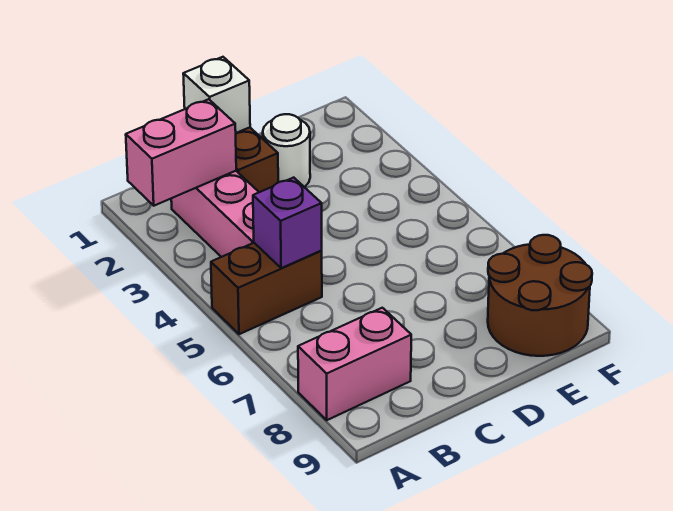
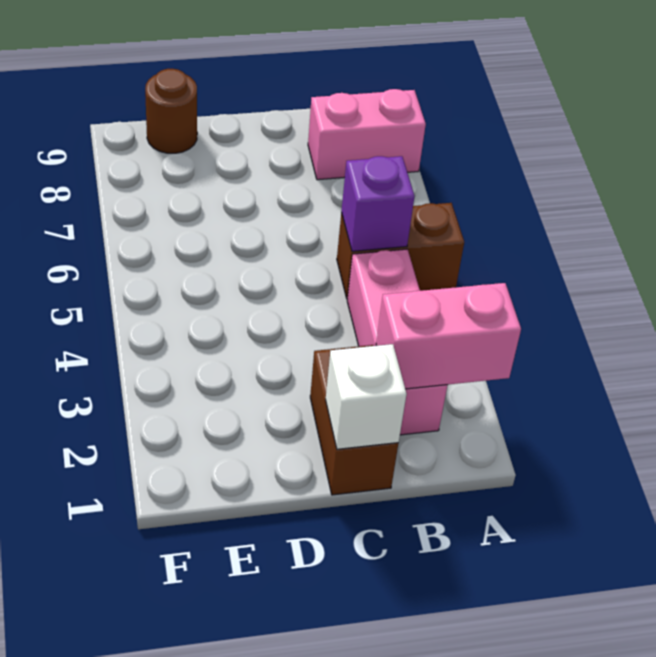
white round brick D2 level 1 -> none
brown round brick E8:F9 level 1 -> brown round brick E9 level 1

